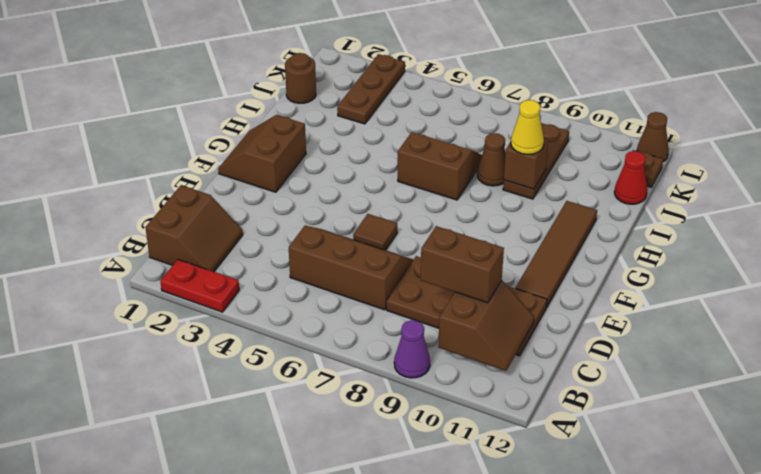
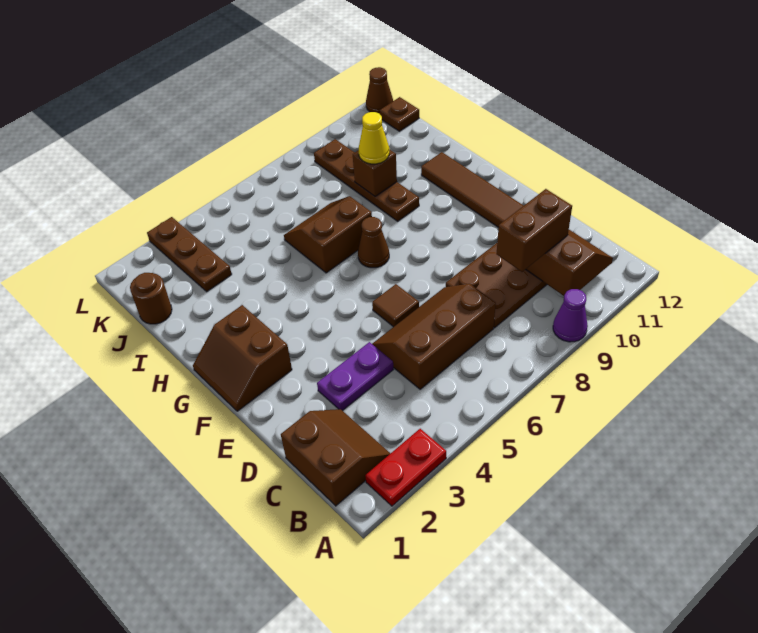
none -> purple plate D3:D4 level 1
brown cone I8 level 1 -> brown cone G7 level 1
brown plate I9:K9 level 1 -> brown plate H9:K9 level 1
red cone J12 level 1 -> none

